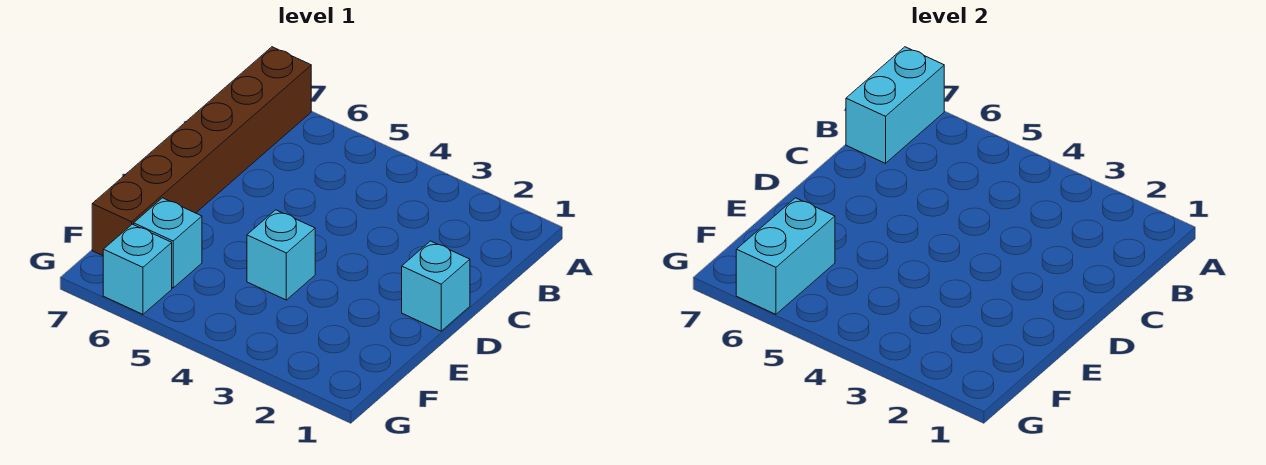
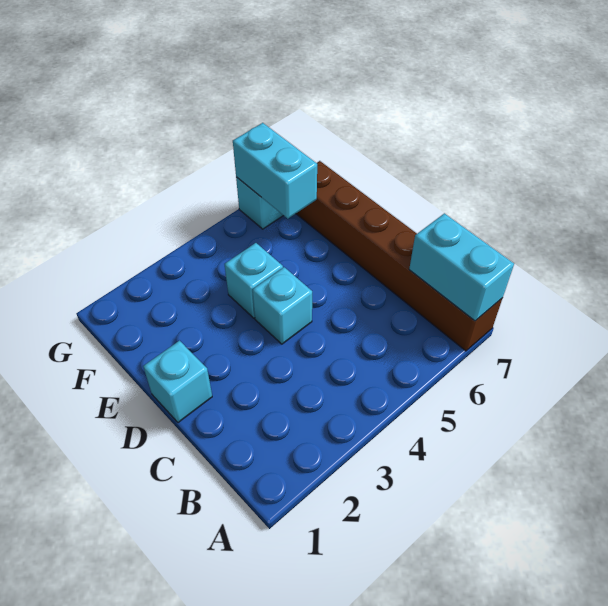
cyan brick F6 level 1 -> cyan brick D4 level 1

